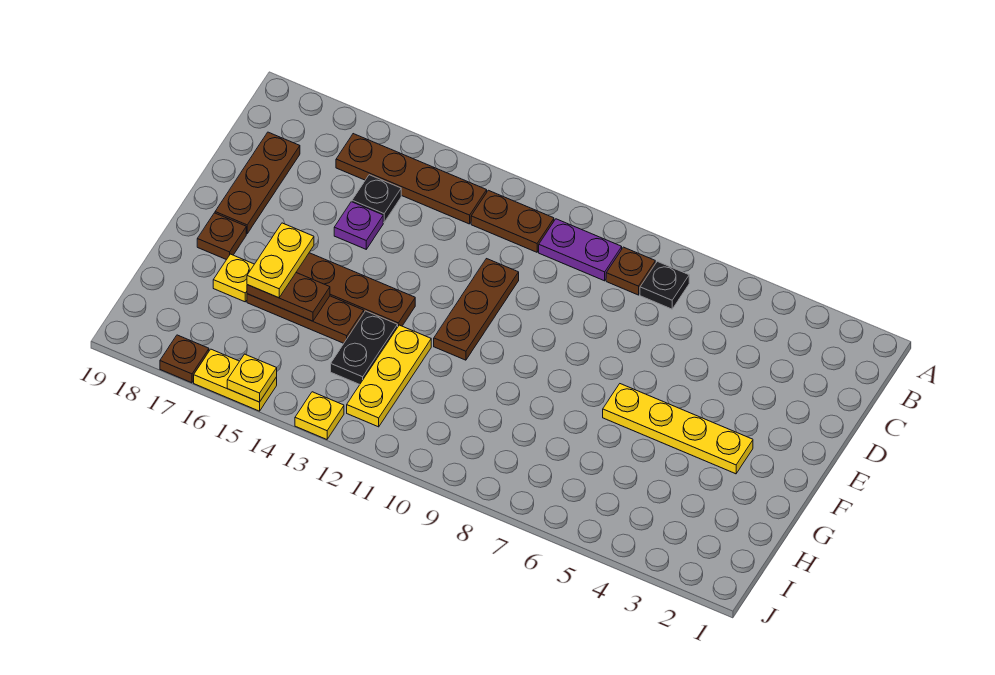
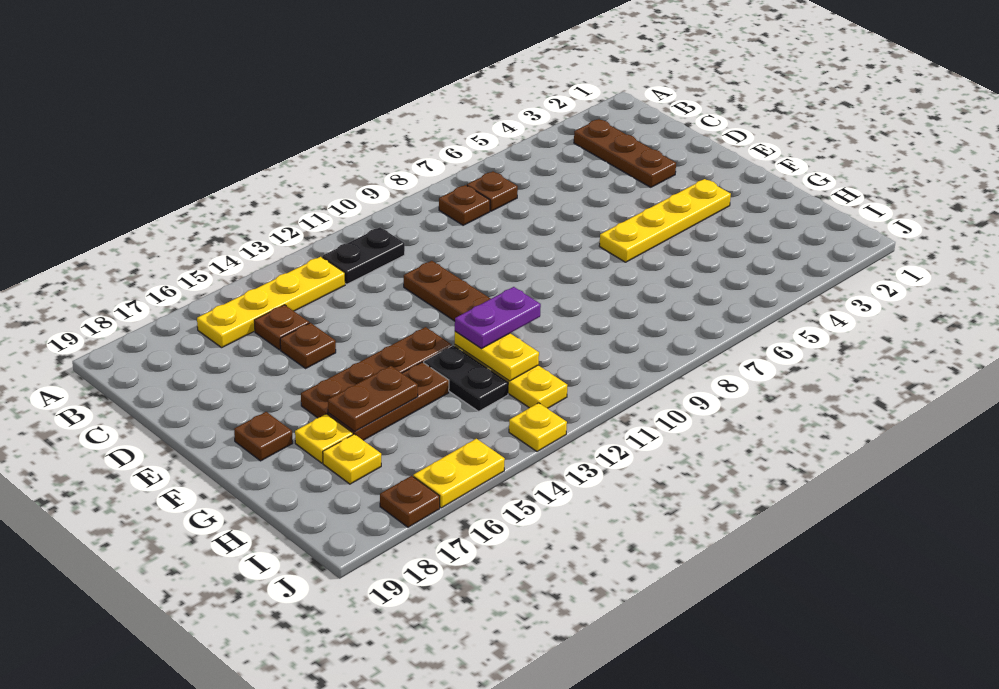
black plate B7 level 1 -> brown plate B7 level 1
purple plate B9:B10 level 1 -> purple plate G11:G12 level 3
brown plate B11:B12 level 1 -> black plate B11:B12 level 1
brown plate B13:B16 level 1 -> yellow plate B13:B16 level 1
black plate C15 level 1 -> brown plate C15 level 1
brown plate C18:E18 level 1 -> brown plate B3:D3 level 1
purple plate D15 level 1 -> brown plate D15 level 1
yellow plate F16:G16 level 3 -> yellow plate G12:H12 level 2
yellow plate J15 level 2 -> yellow plate H17 level 1

